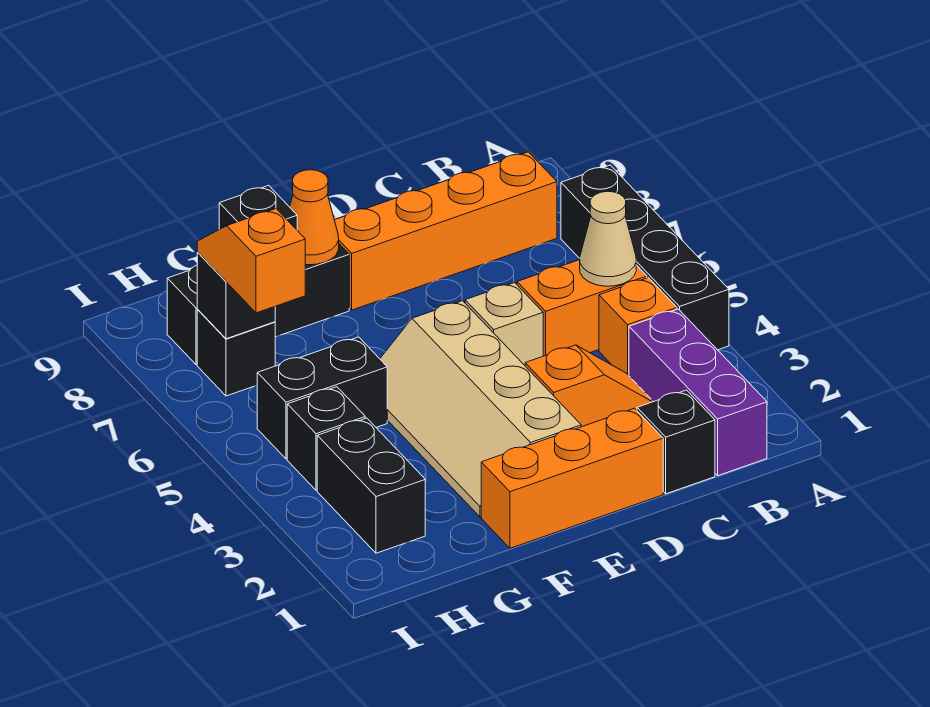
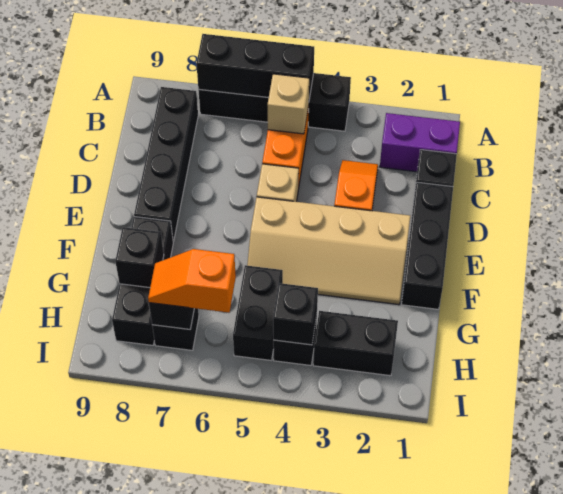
none -> black brick A5:A7 level 2
purple brick B1:B3 level 1 -> purple brick B1:B2 level 1
orange brick B4 level 1 -> none
tan cone B5 level 2 -> tan brick B5 level 2
orange brick B8:E8 level 1 -> black brick B8:E8 level 1
orange brick D1:F1 level 1 -> black brick D1:F1 level 1
orange cone F8 level 2 -> none
none -> black brick H4 level 2

